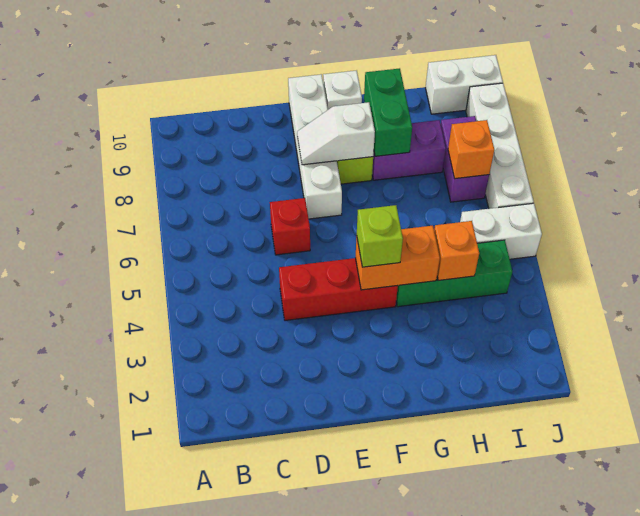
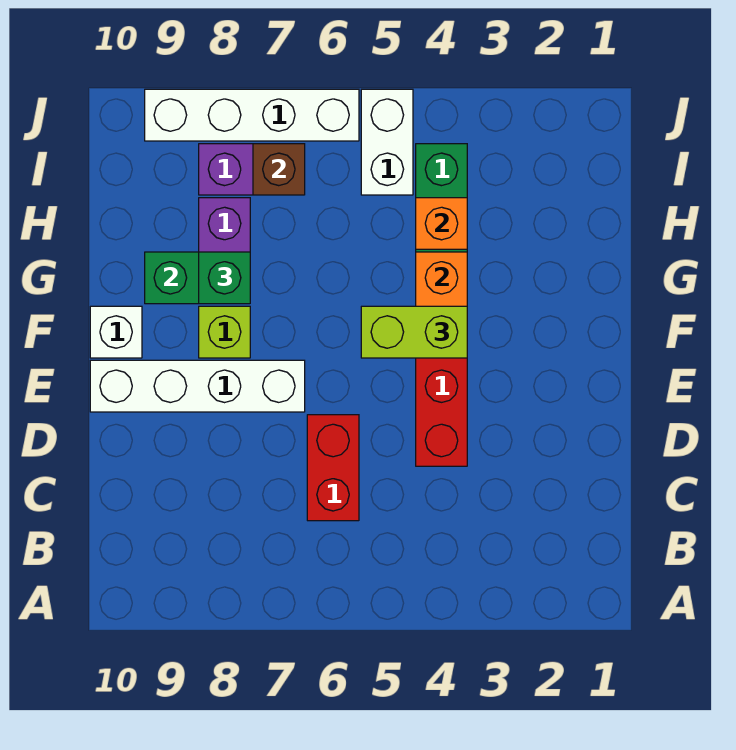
red brick D6 level 1 -> red brick C6:D6 level 1
white slope E8:F8 level 2 top F -> none
lime brick F4 level 3 -> lime brick F4:F5 level 3
none -> green brick G8 level 3
orange brick I7 level 2 -> brown brick I7 level 2
white brick I10:J10 level 1 -> none

